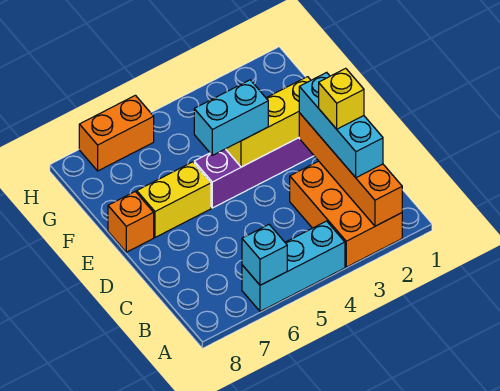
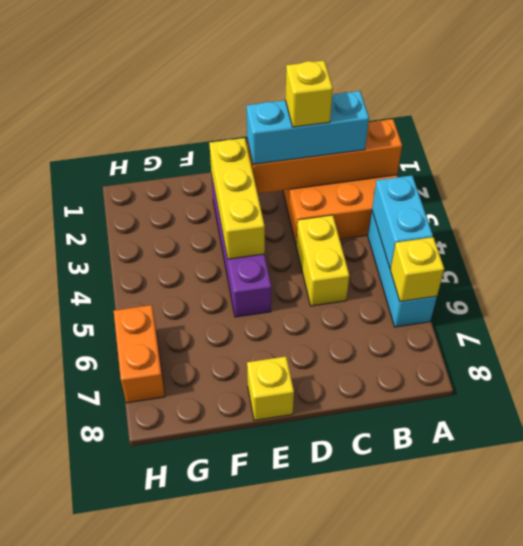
cyan brick A6 level 2 -> yellow brick A6 level 2
cyan brick E4:E5 level 3 -> cyan brick A4:A5 level 2
yellow brick E6:E7 level 1 -> yellow brick C4:C5 level 1
orange brick E8 level 1 -> yellow brick E8 level 1

